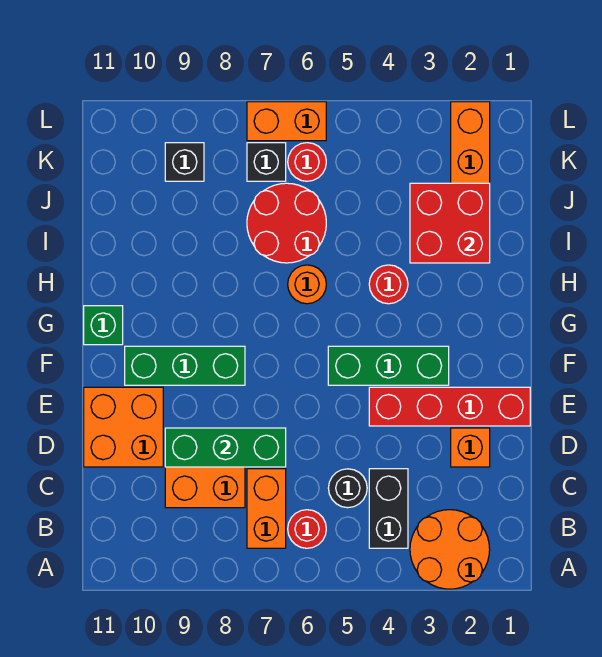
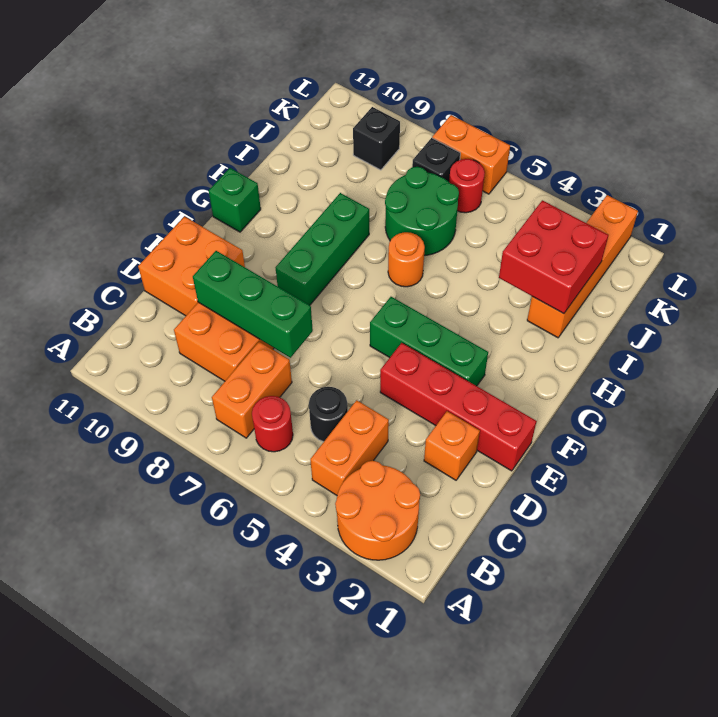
black brick B4:C4 level 1 -> orange brick B4:C4 level 1
green brick F8:F10 level 1 -> green brick F8:H8 level 1
red round brick H4 level 1 -> none
red round brick I6:J7 level 1 -> green round brick I6:J7 level 1

